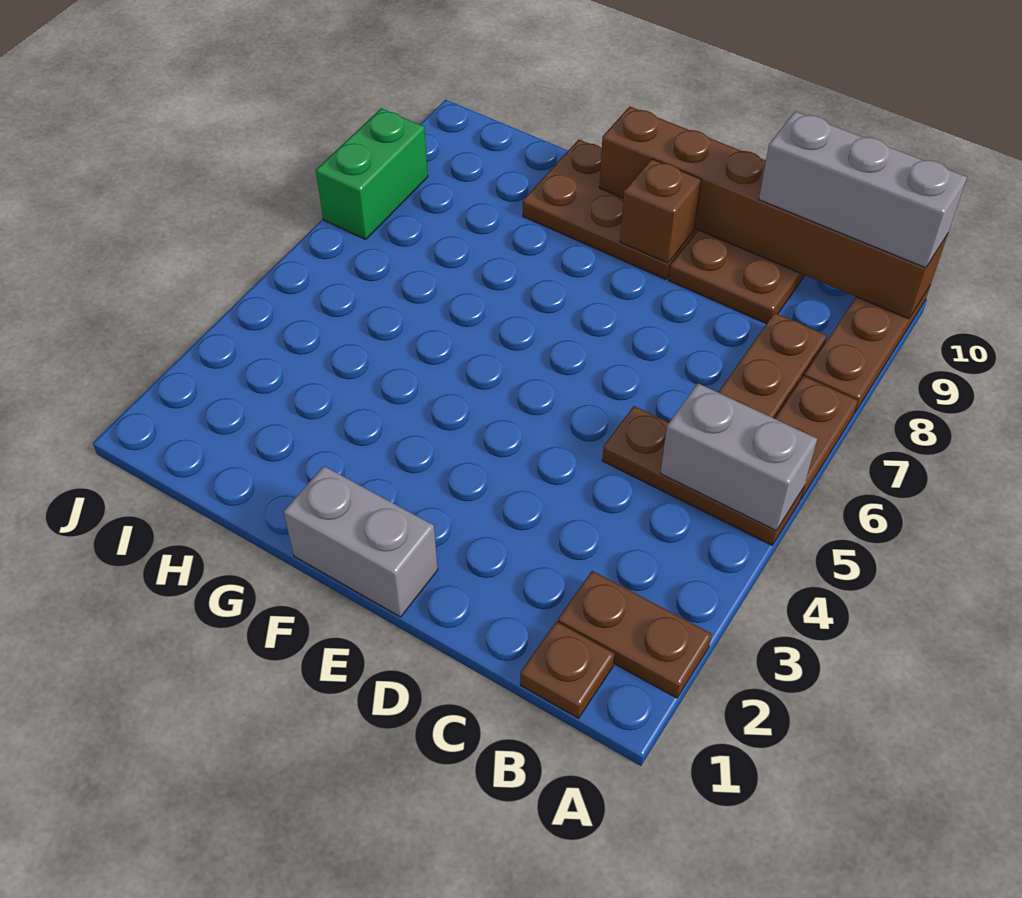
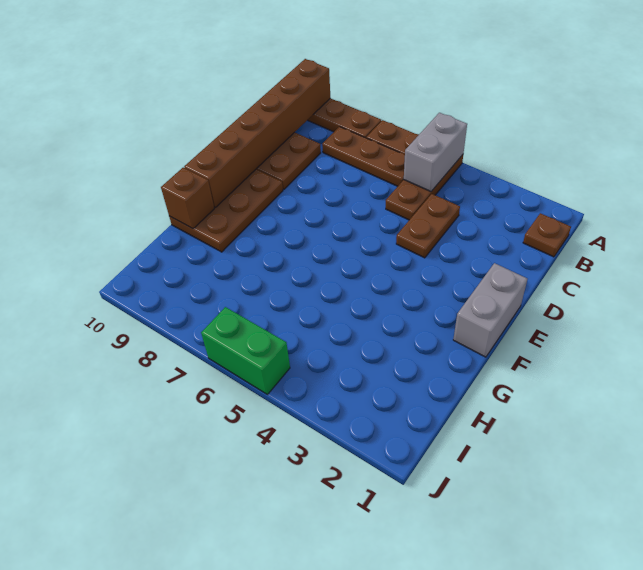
brown plate A2:B2 level 1 -> brown plate C4:D4 level 1
grey brick A10:C10 level 3 -> none
brown brick E9 level 2 -> brown brick G10 level 2
green brick J7:J8 level 1 -> green brick J5:J6 level 1

